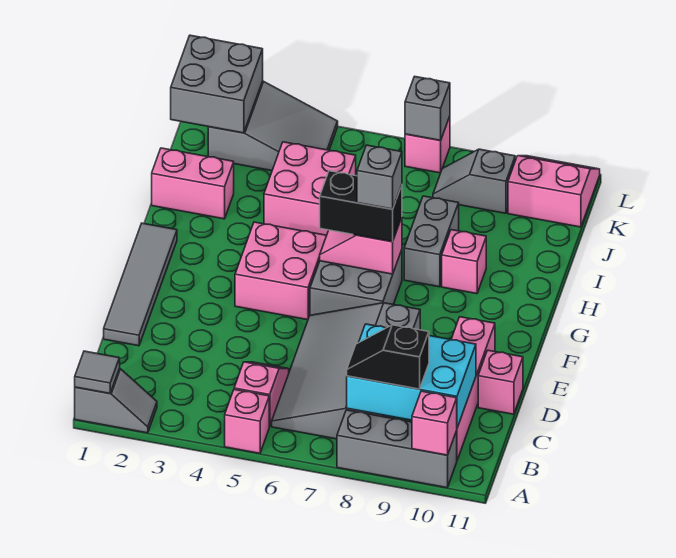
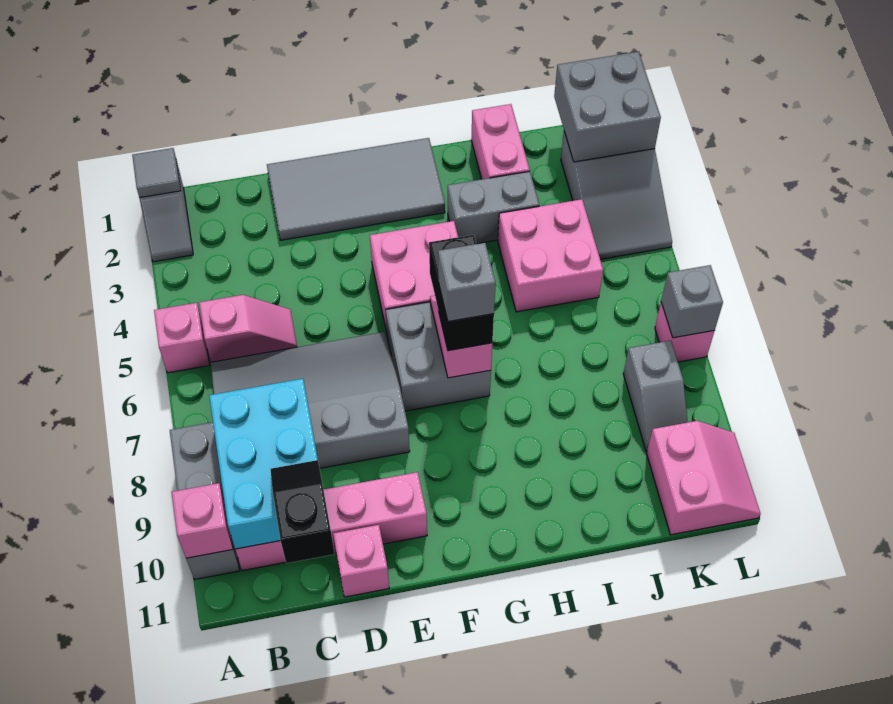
black slope B8:B9 level 3 top 9 -> black slope C10:C11 level 3 top 11
grey tile D1:G1 level 1 -> grey tile D1:G2 level 1
grey brick H8:I8 level 1 -> grey brick H3:I3 level 1
pink brick H9 level 1 -> none
grey slope K8:K9 level 1 top 9 -> grey slope K8:K9 level 1 top 8

